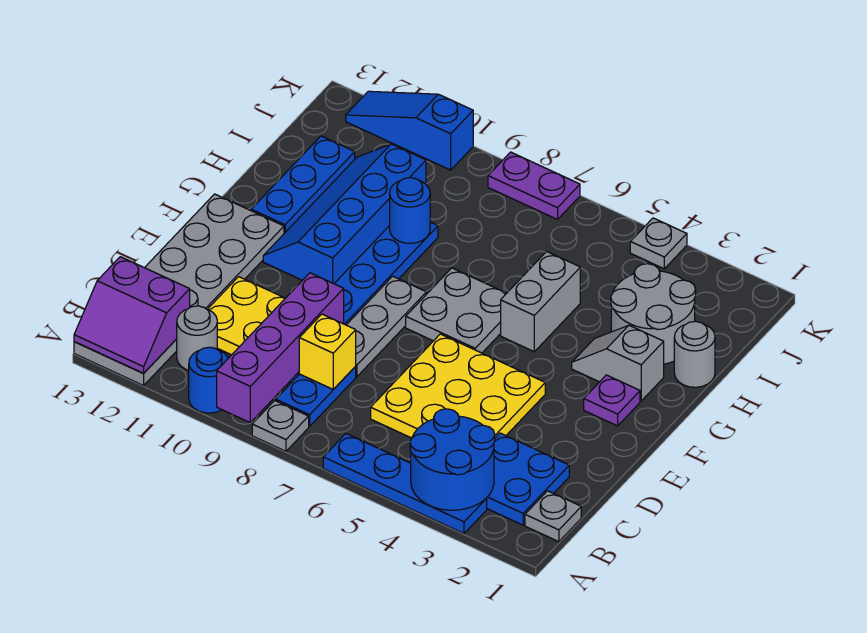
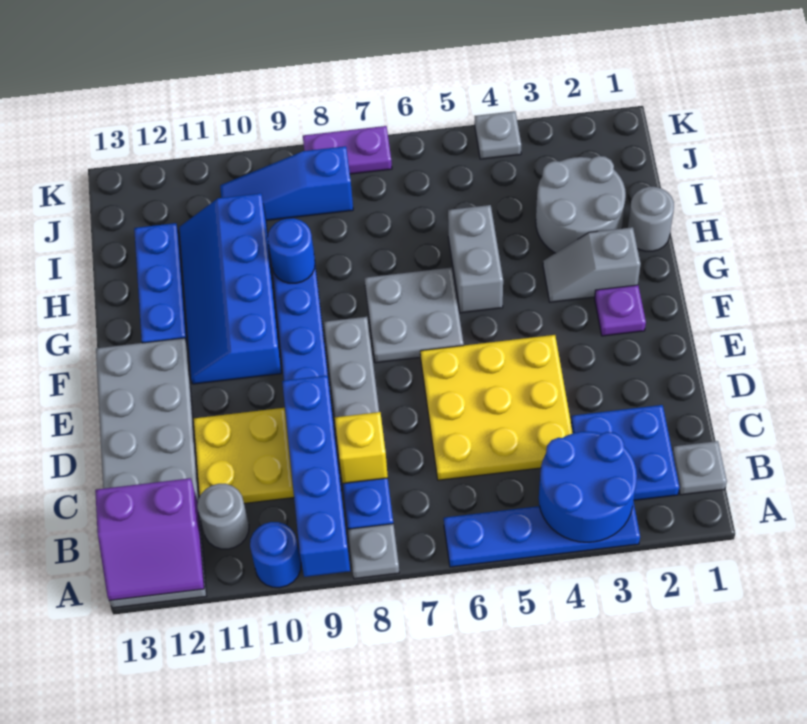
purple brick A9:D9 level 2 -> blue brick A9:D9 level 2
blue slope K10:K12 level 1 top 10 -> blue slope J8:J10 level 1 top 8

